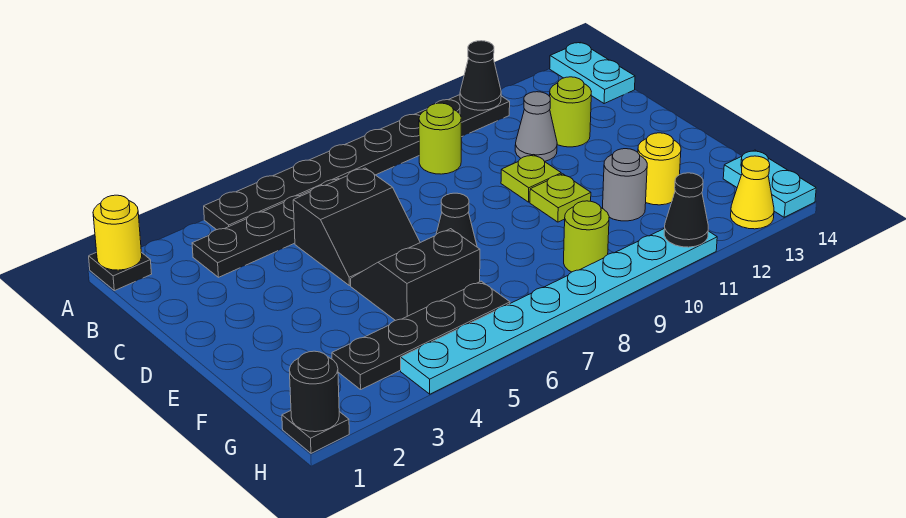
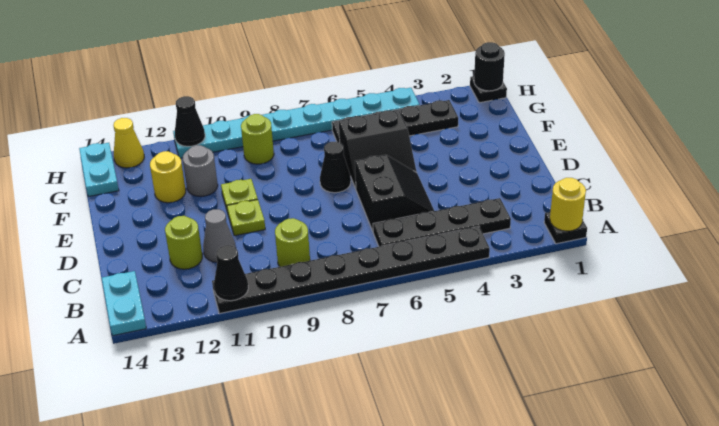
black slope C5:D6 level 1 top C -> black slope C5:D6 level 1 top 6

